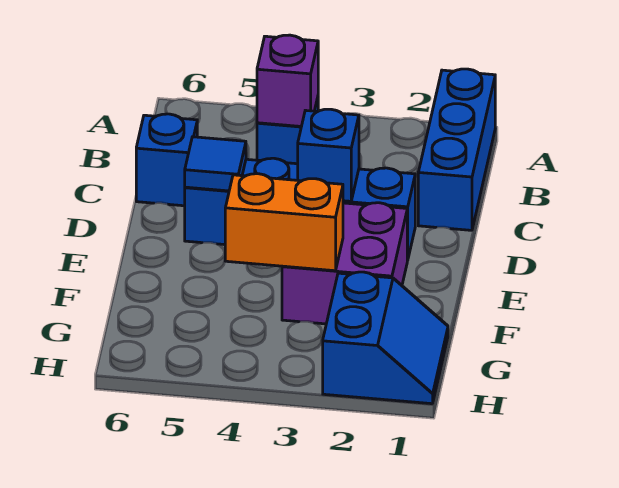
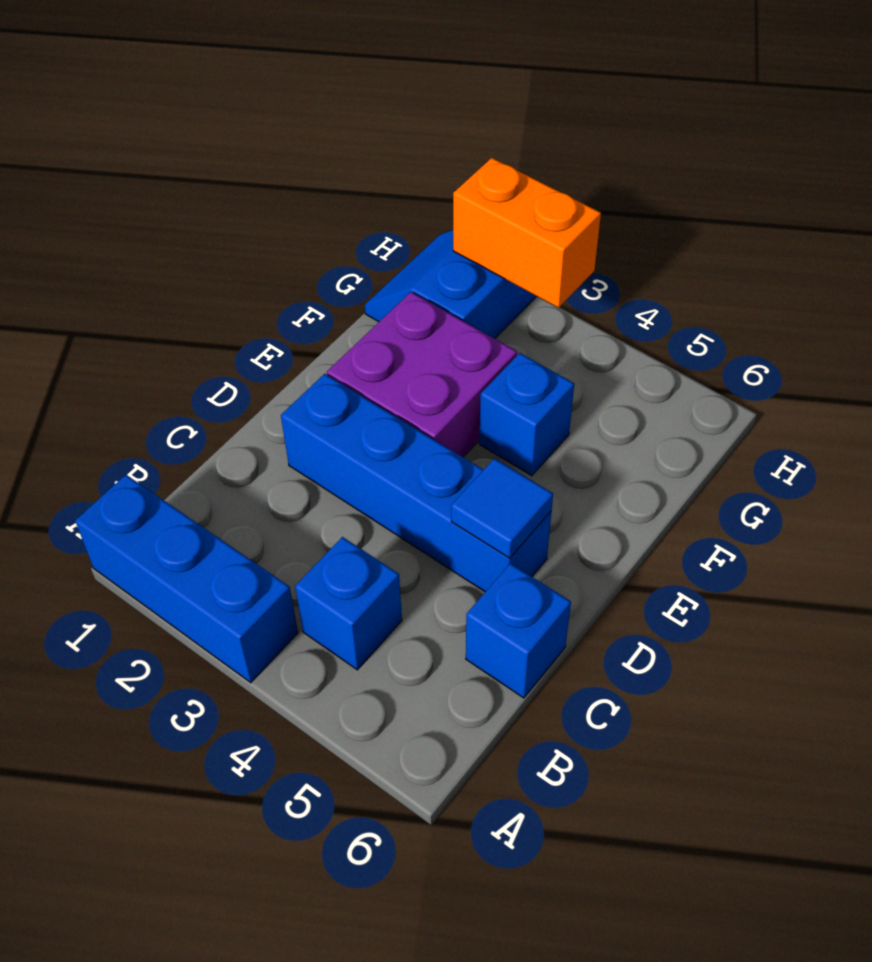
blue brick A1:C1 level 1 -> blue brick A1:A3 level 1
purple brick B4 level 2 -> none
blue brick D3 level 2 -> blue brick F4 level 1
orange brick F3:F4 level 2 -> orange brick H2:H3 level 2

